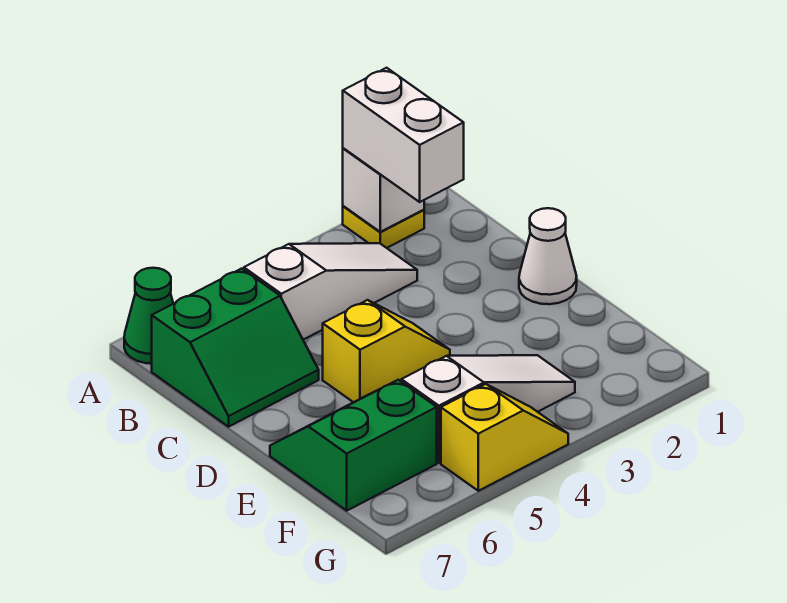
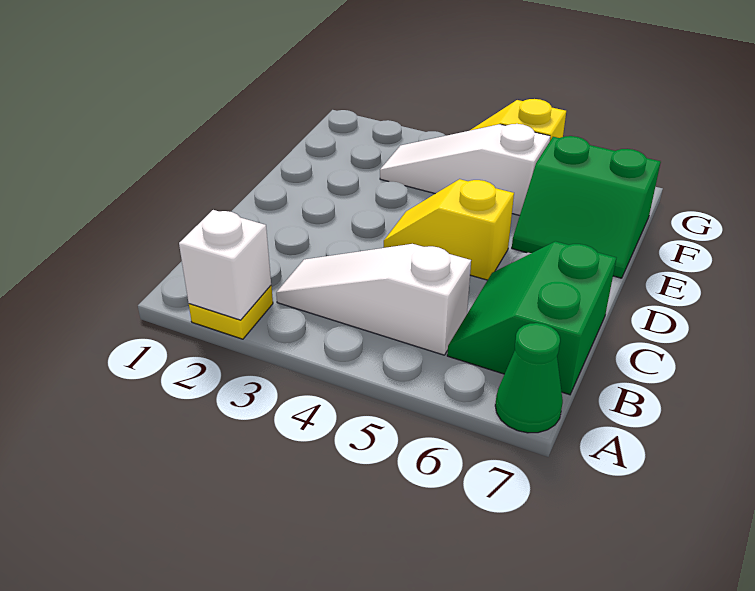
white brick A2:B2 level 3 -> none
green slope B6:C7 level 1 top B -> green slope B6:C7 level 1 top 7
white cone D1 level 1 -> none

